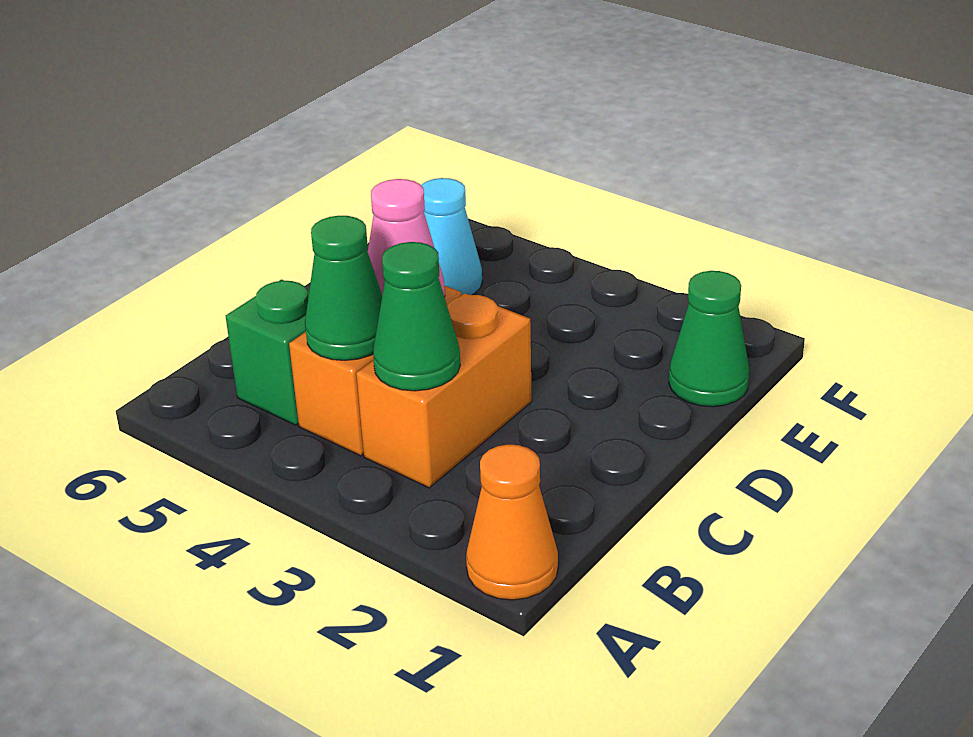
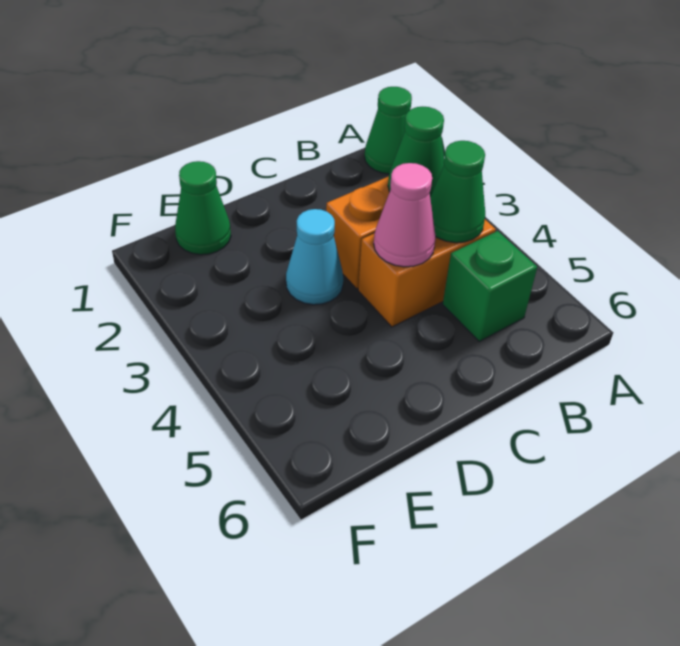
orange cone A1 level 1 -> green cone A1 level 1
cyan cone E5 level 1 -> cyan cone D3 level 1

